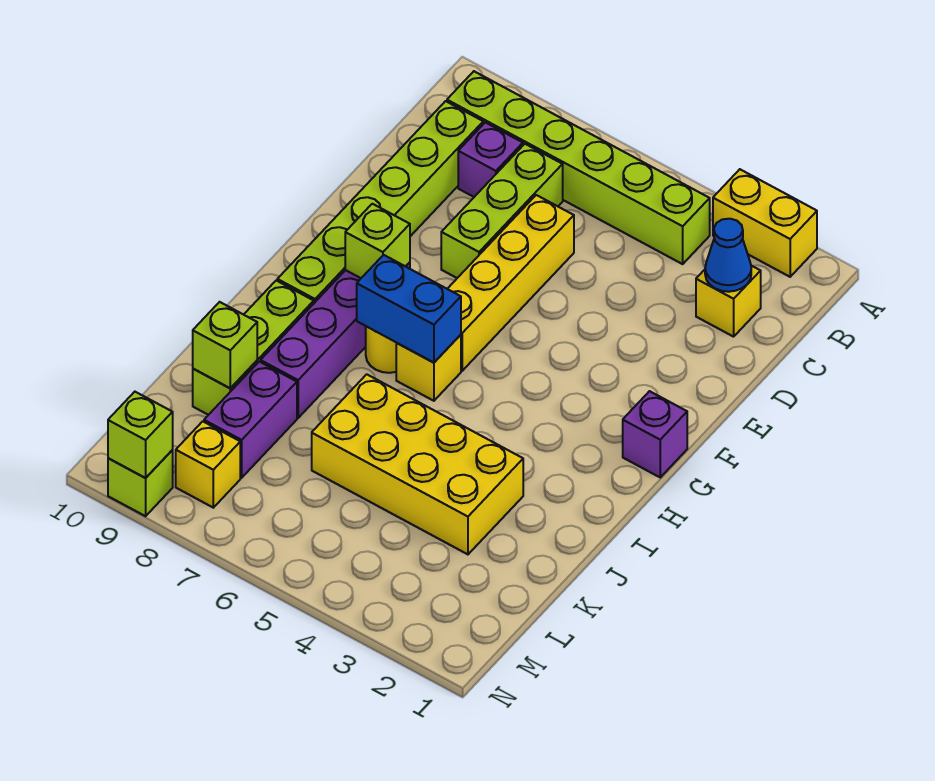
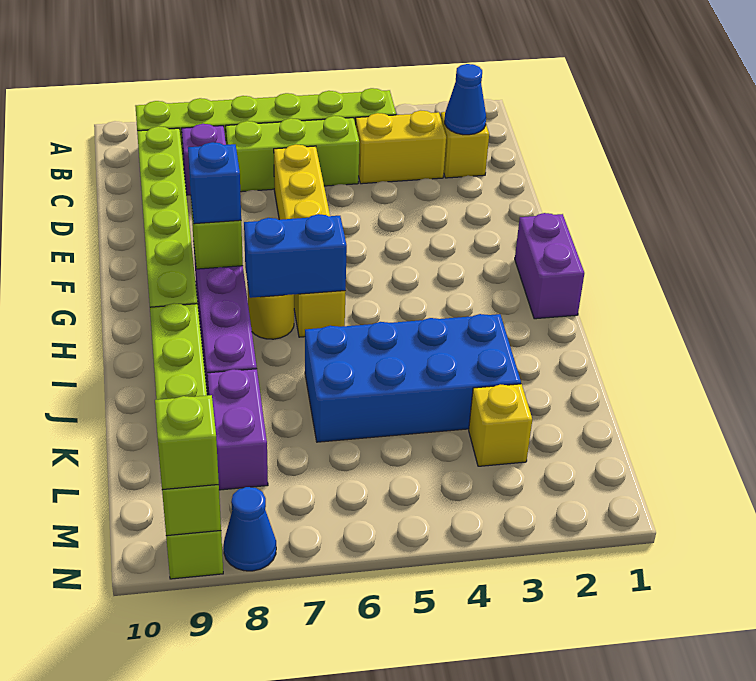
yellow brick A2:A3 level 1 -> yellow brick C3:C4 level 1
lime brick C7:E7 level 1 -> lime brick C5:C7 level 1
purple brick G1 level 1 -> purple brick G1:H1 level 1
none -> blue brick G8 level 3
yellow brick J3:K6 level 1 -> blue brick J3:K6 level 1
lime brick K9 level 2 -> lime brick N9 level 3
yellow brick M8 level 1 -> yellow brick L3 level 1
none -> blue cone N8 level 1

